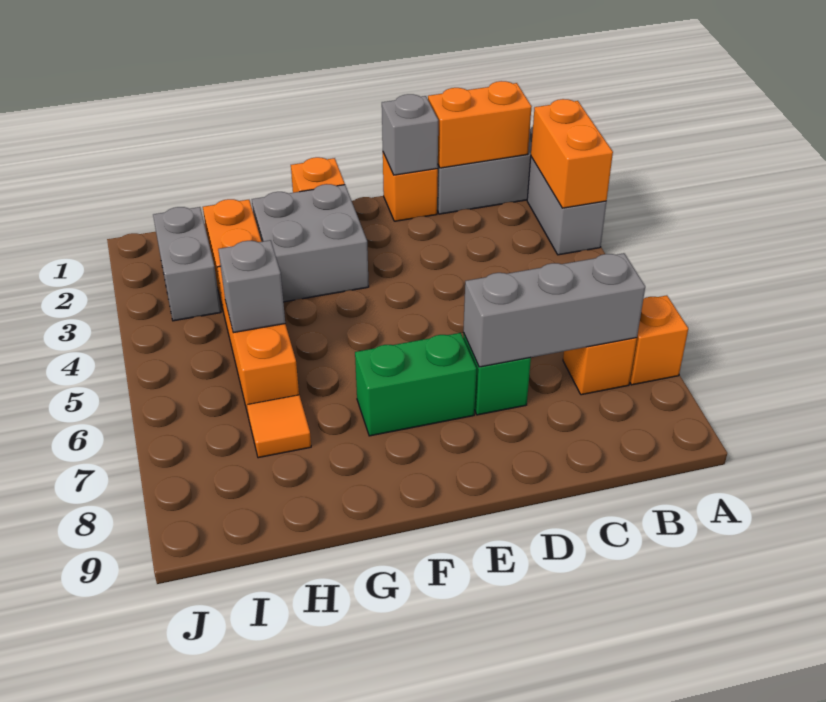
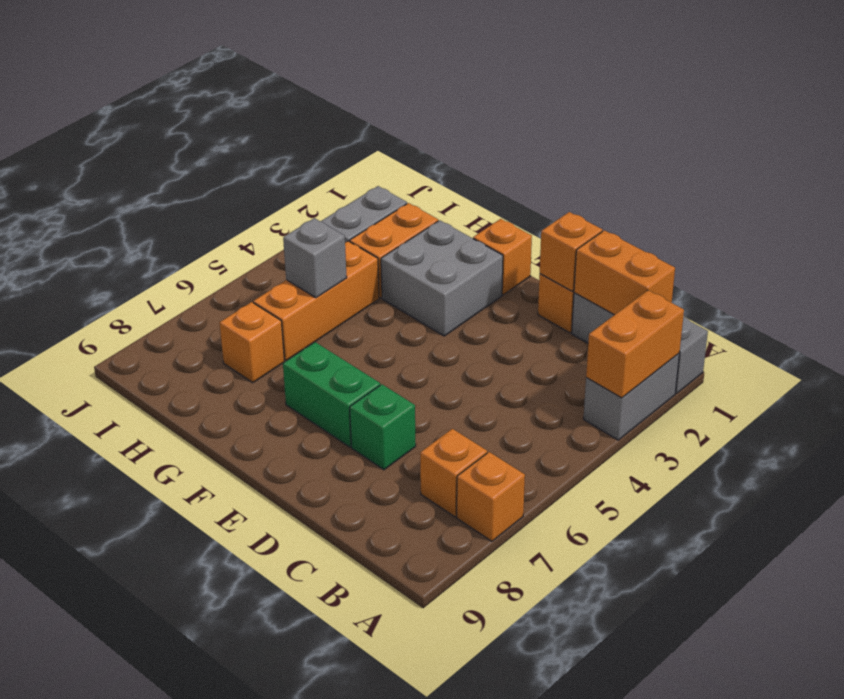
grey brick B7:D7 level 2 -> none
grey brick D1 level 2 -> orange brick D1 level 2
orange tile H7 level 1 -> orange brick H7 level 1

